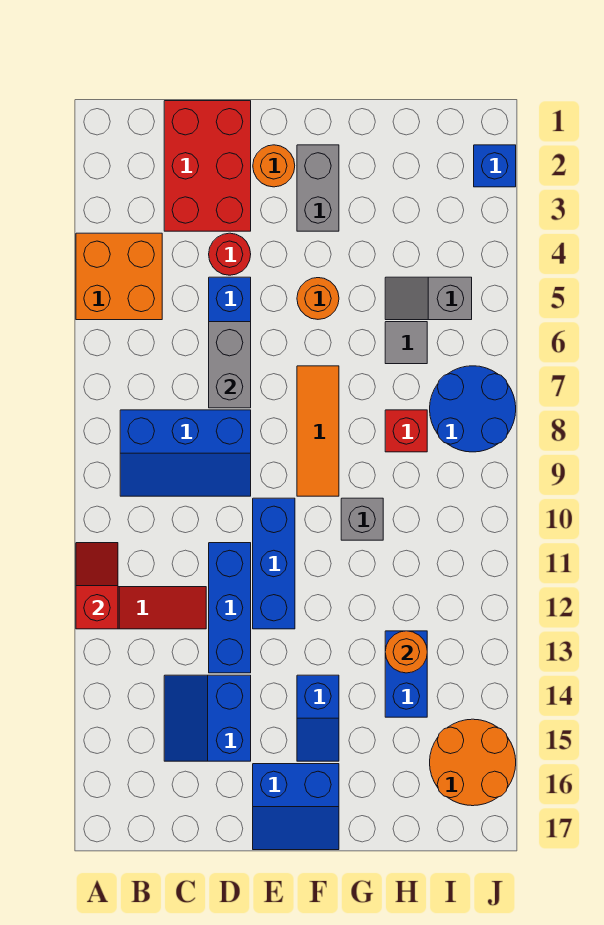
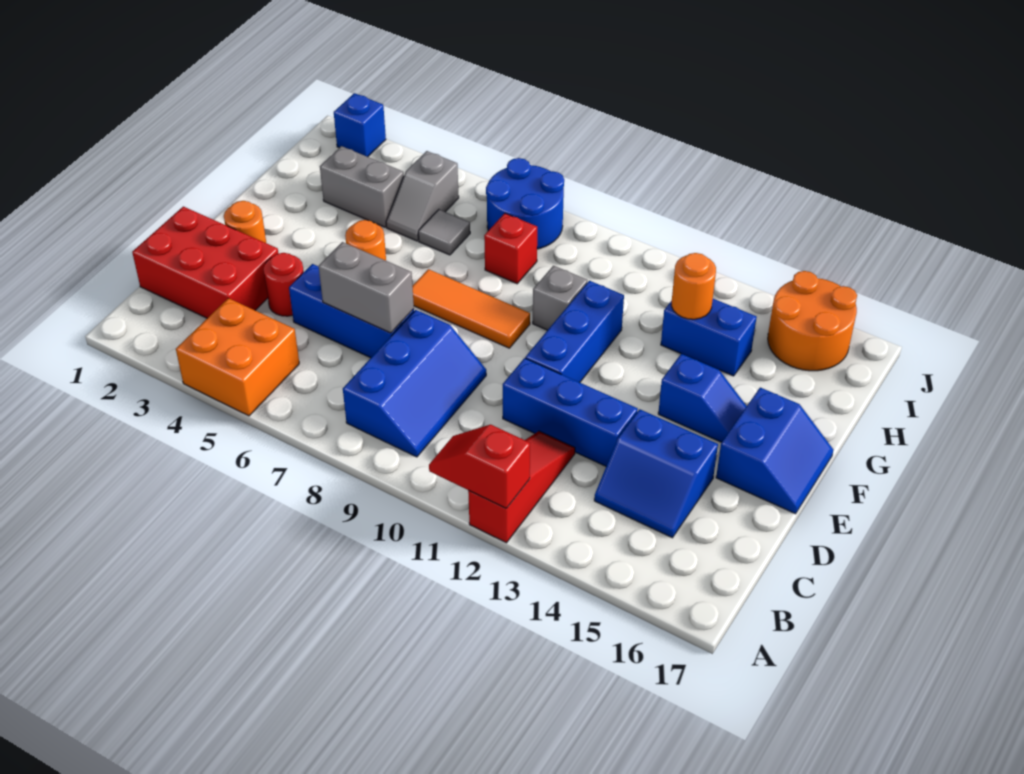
blue brick E10:E12 level 1 -> blue brick E11:G11 level 1
grey brick F2:F3 level 1 -> grey brick H3:H4 level 1

